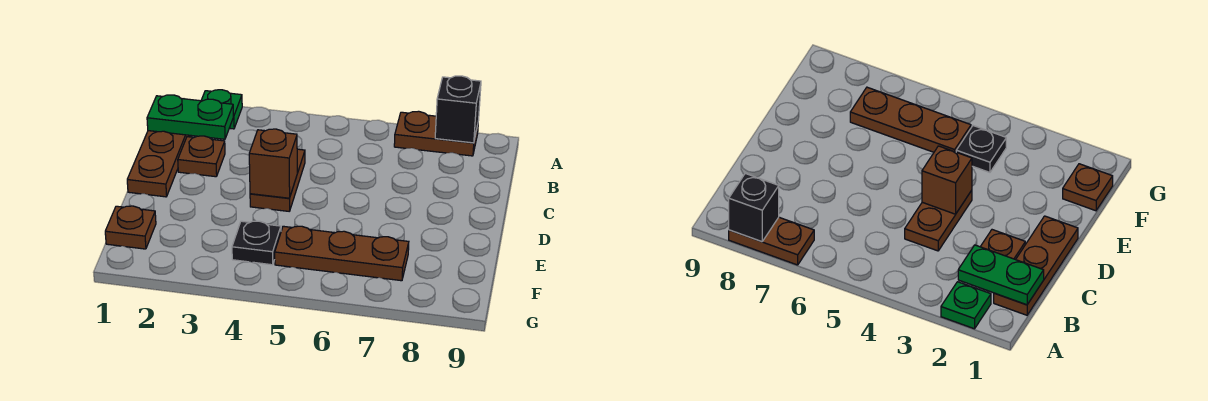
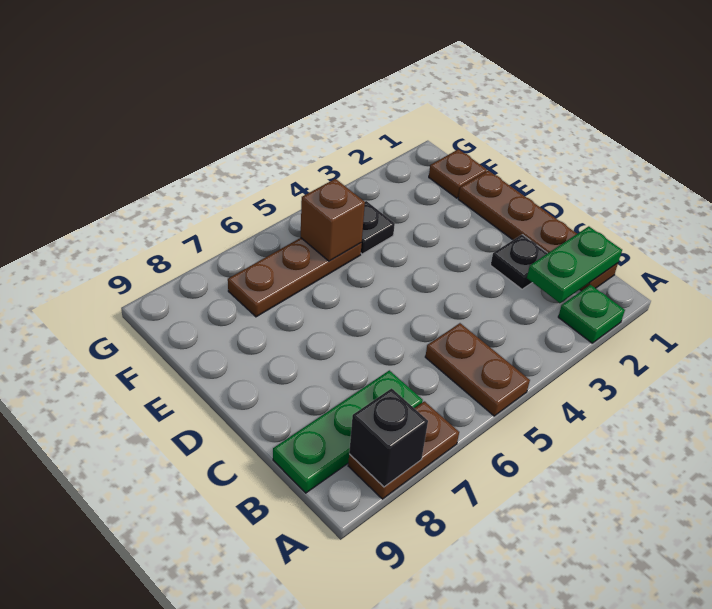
brown plate B1:D1 level 1 -> brown plate B1:E1 level 1
none -> green plate B7:B9 level 1
brown plate C2 level 1 -> black plate C2 level 1
brown plate C4:D4 level 1 -> brown plate A5:B5 level 1
brown brick D4 level 2 -> brown brick F5 level 2

